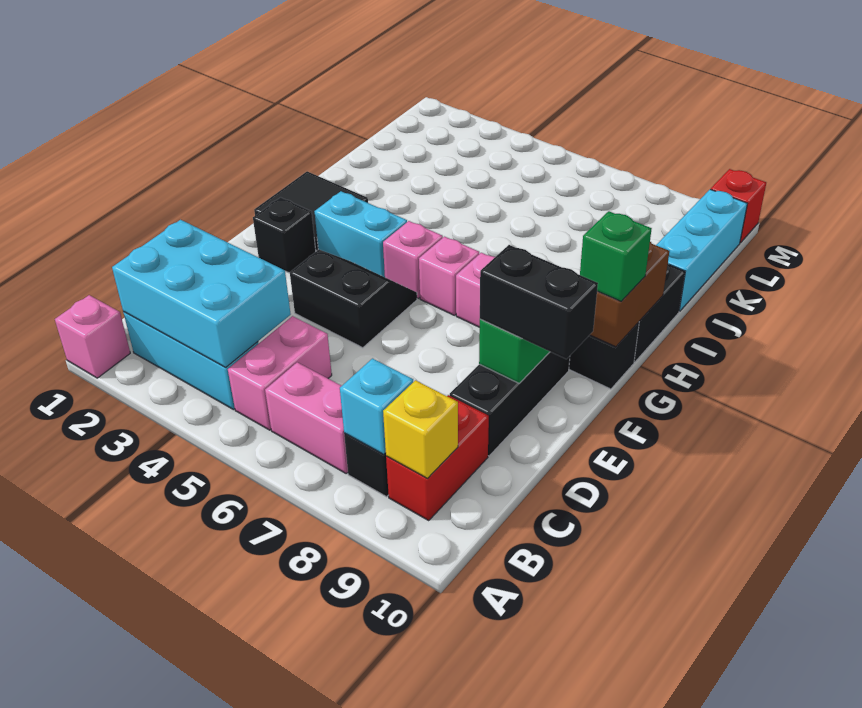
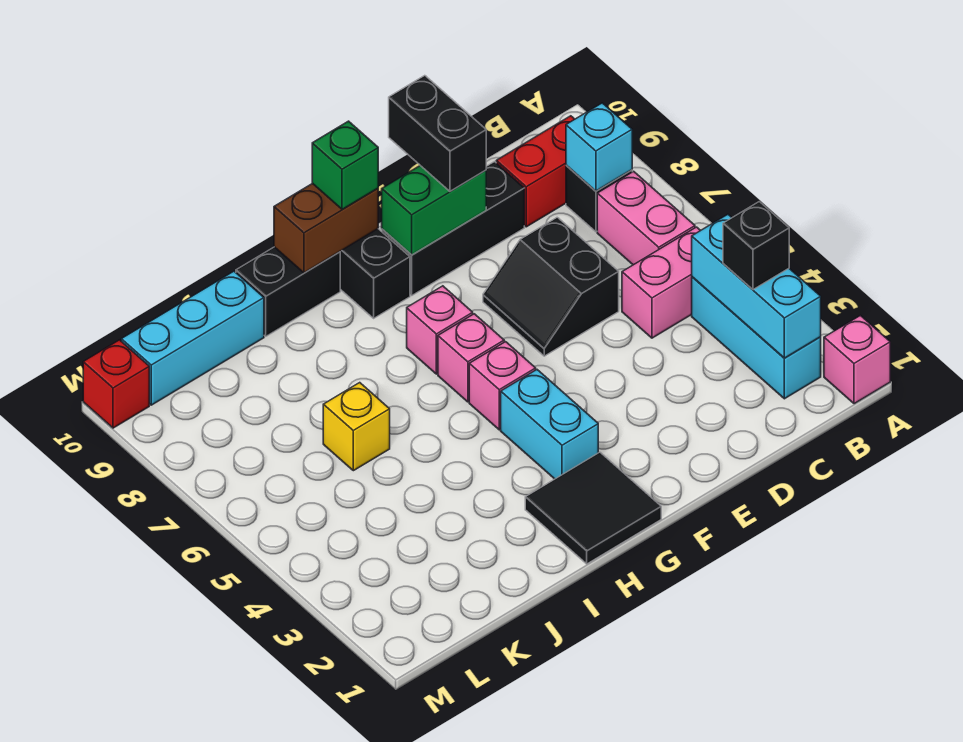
cyan brick B2:C4 level 2 -> cyan brick B2:B4 level 2
yellow brick B9 level 2 -> yellow brick J6 level 1
black slope E4:F5 level 1 top E -> black slope D6:E7 level 1 top D
black brick F2 level 1 -> black brick B3 level 3

